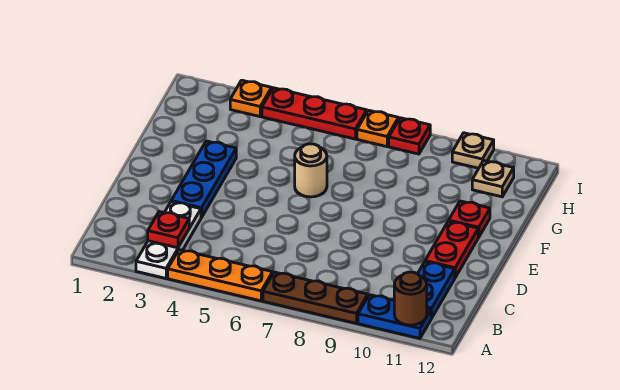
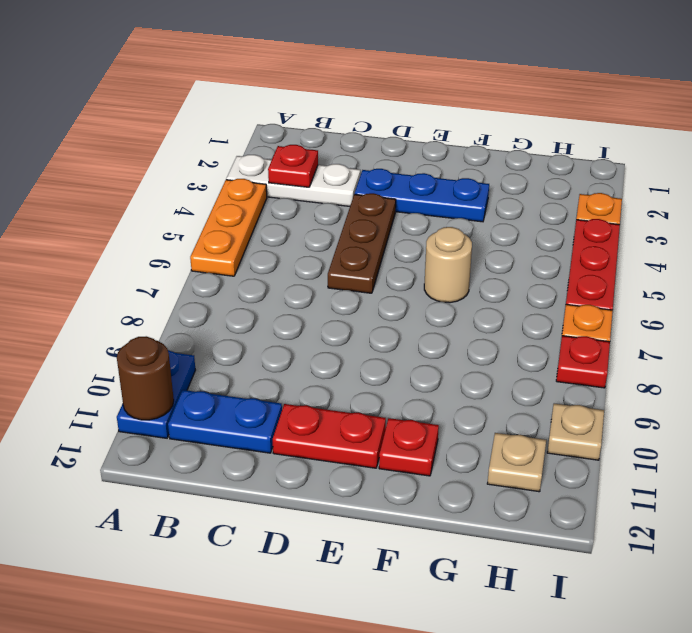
brown plate A7:A9 level 1 -> brown plate D4:D6 level 1

